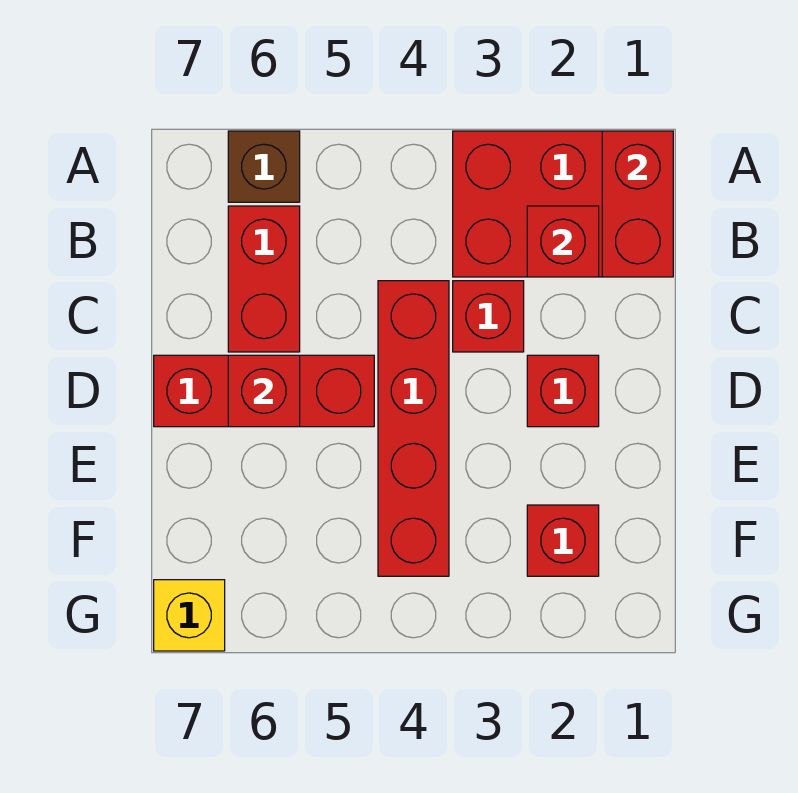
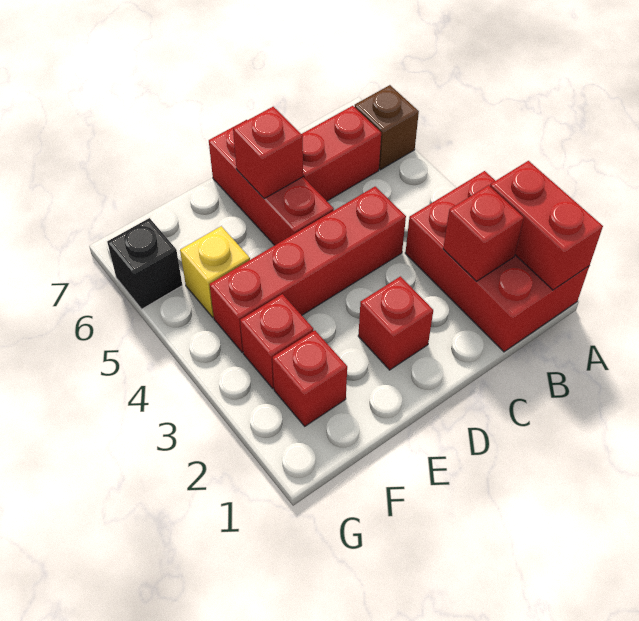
red brick A1:B1 level 2 -> red brick A1:A2 level 2
red brick C3 level 1 -> red brick F3 level 1
none -> black brick G6 level 1
yellow brick G7 level 1 -> yellow brick F5 level 1

